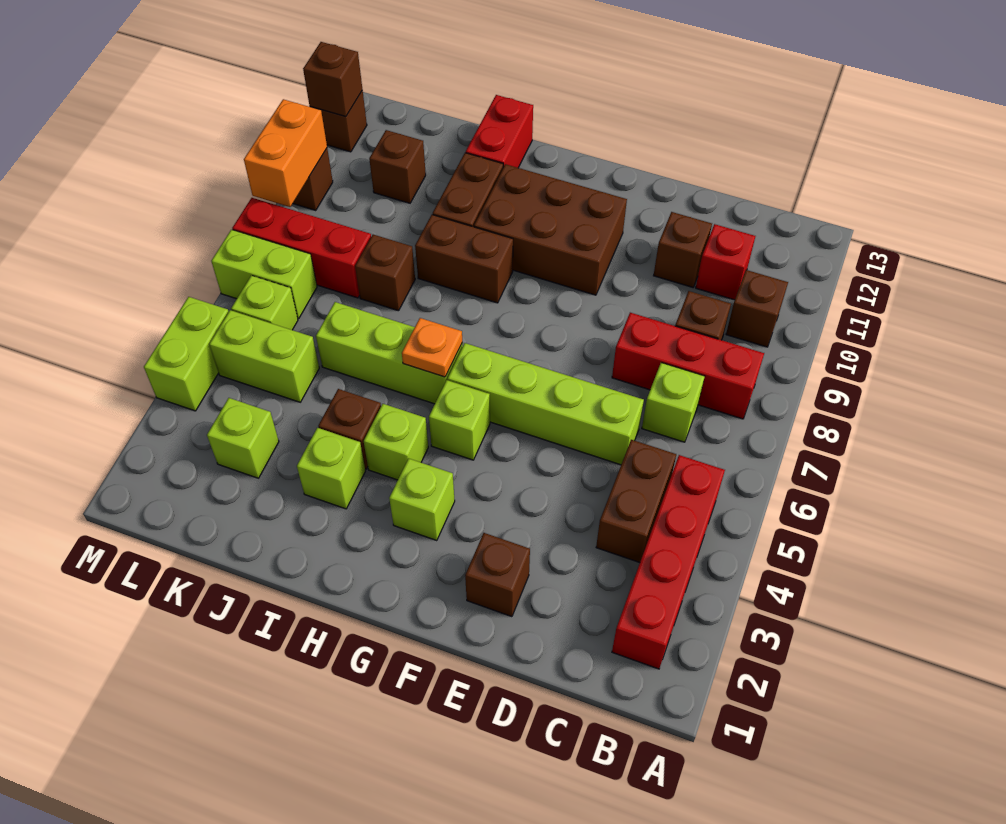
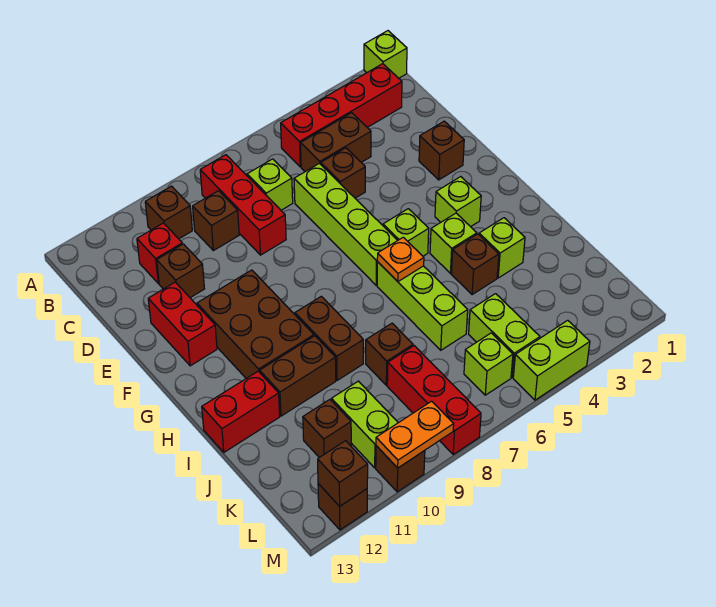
none -> brown brick D5 level 1
none -> red brick E12:F12 level 1
lime brick K3 level 1 -> lime brick A1 level 1
lime brick L7:M7 level 1 -> lime brick K10:L10 level 1
orange brick M9:M10 level 2 -> orange plate M9:M10 level 2

